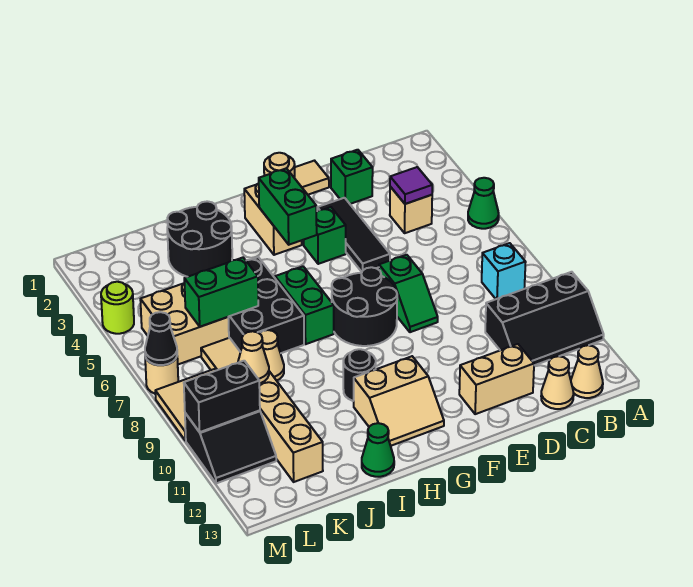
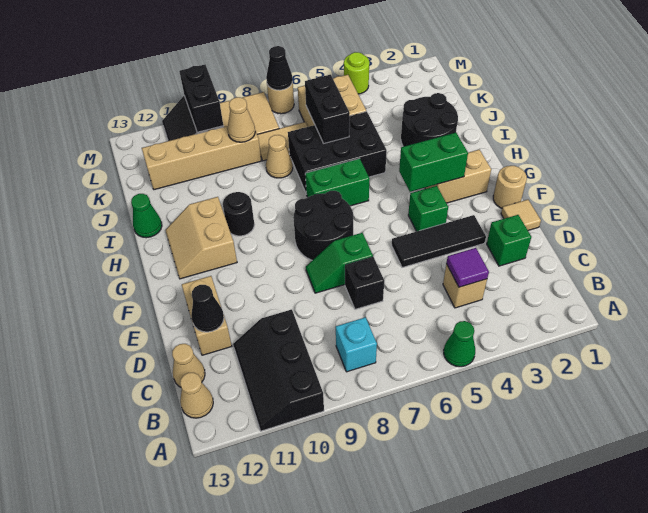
none -> black brick D7 level 1
none -> black cone D12 level 2
green brick J6:K6 level 2 -> black brick J6:K6 level 2

